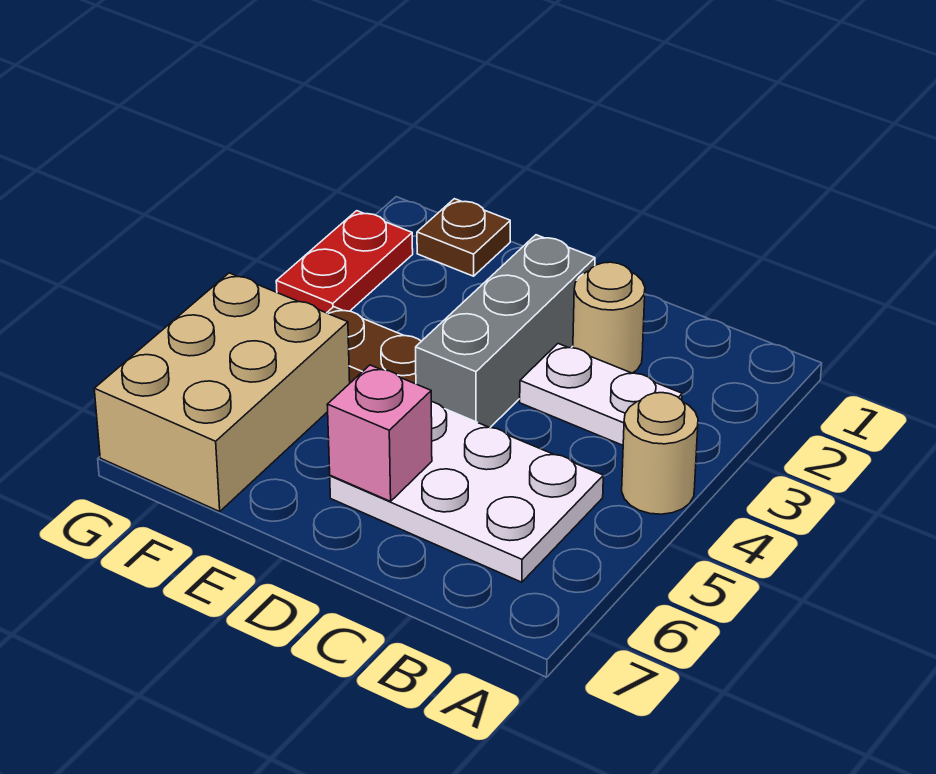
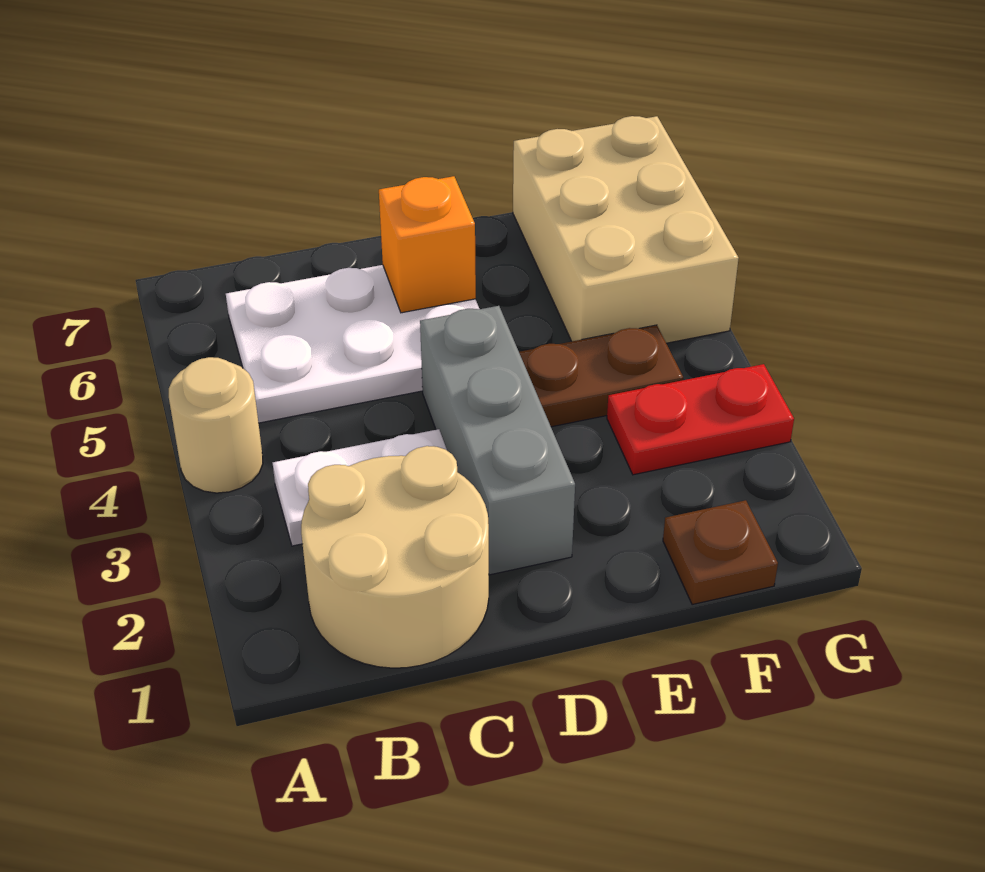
tan round brick C2 level 1 -> tan round brick B1:C2 level 1
pink brick D6 level 2 -> orange brick D6 level 2
red plate G2:G3 level 1 -> red plate F3:G3 level 1

